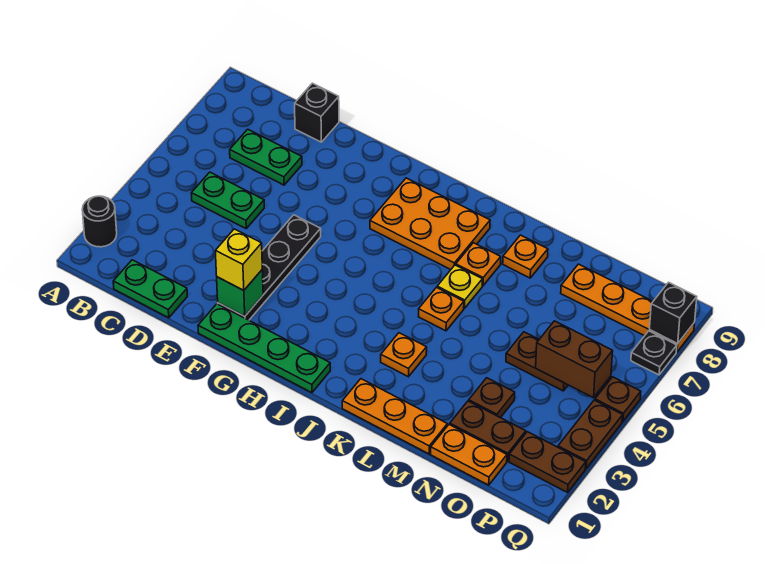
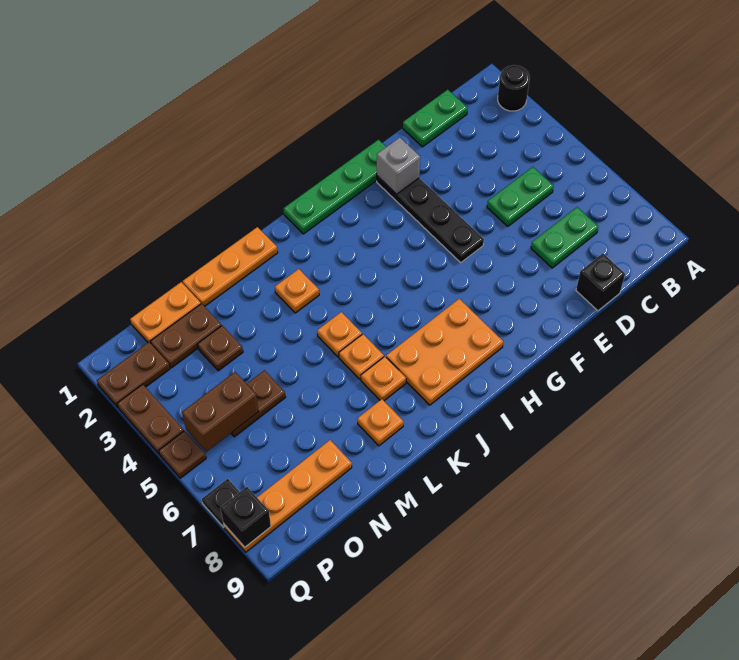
green brick F2 level 2 -> grey brick F2 level 2
yellow brick F2 level 3 -> none
yellow plate K6 level 1 -> orange plate K6 level 1

